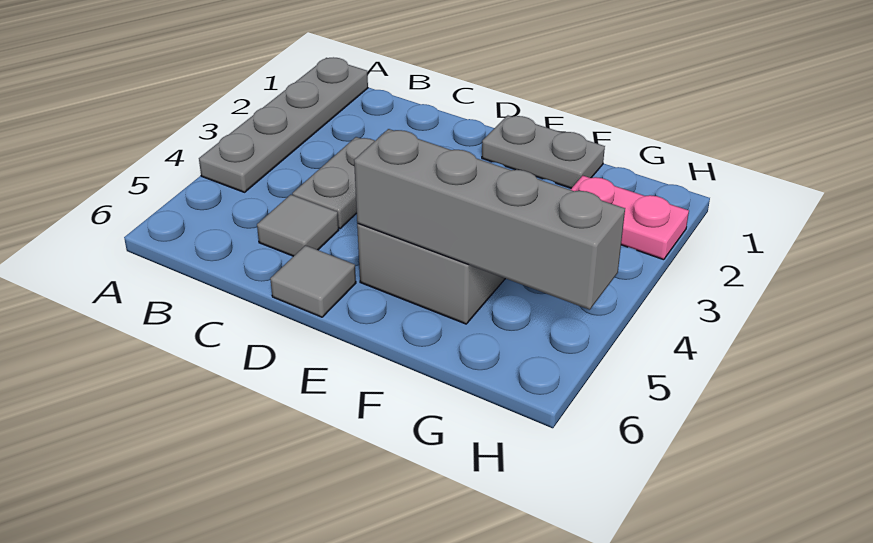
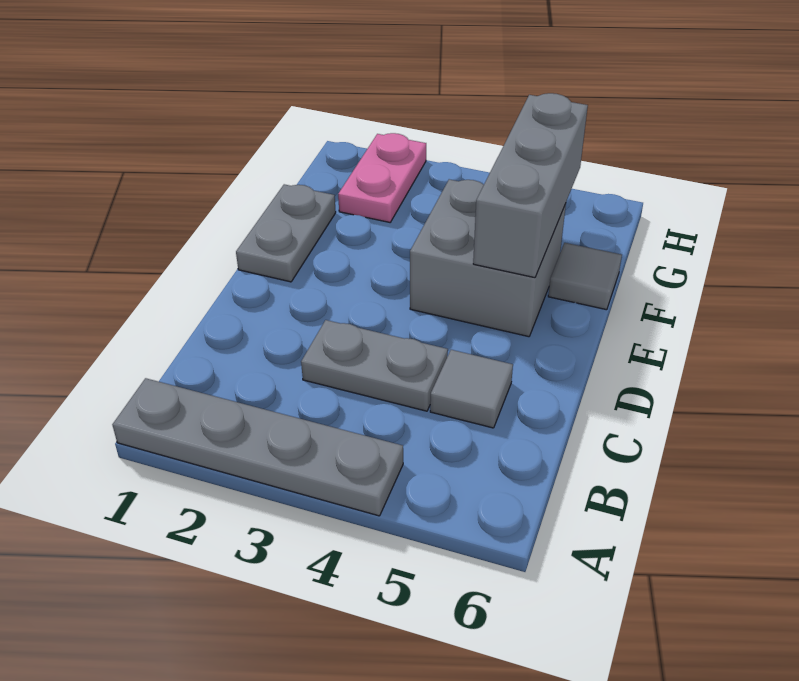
grey tile D6 level 1 -> grey tile F6 level 1
grey brick E5:H5 level 2 -> grey brick E5:G5 level 2

